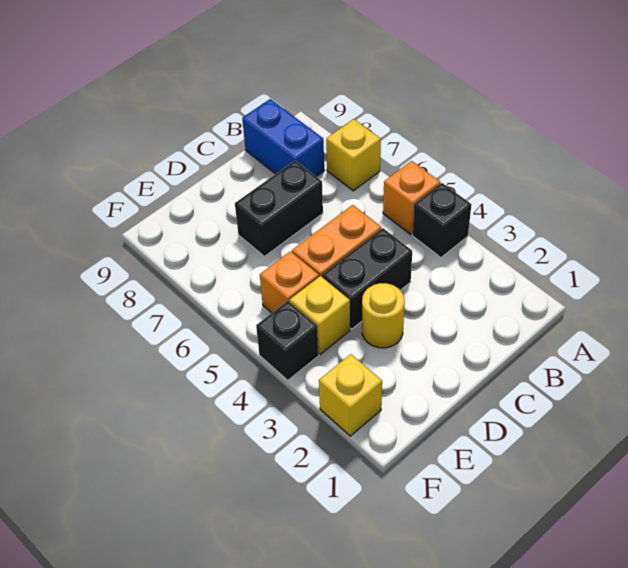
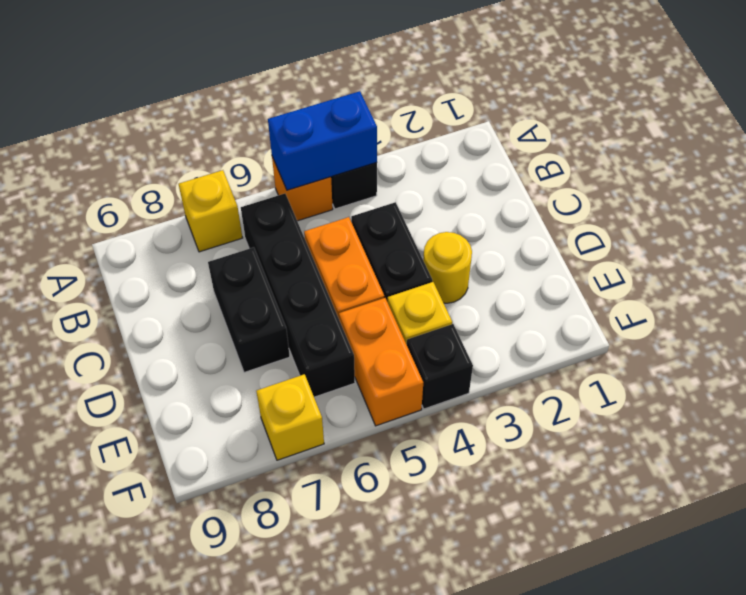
none -> black brick B6:E6 level 1
blue brick B8:B9 level 1 -> blue brick A4:A5 level 2
orange brick E5 level 1 -> orange brick E5:F5 level 1
yellow brick F2 level 1 -> yellow brick F7 level 1

